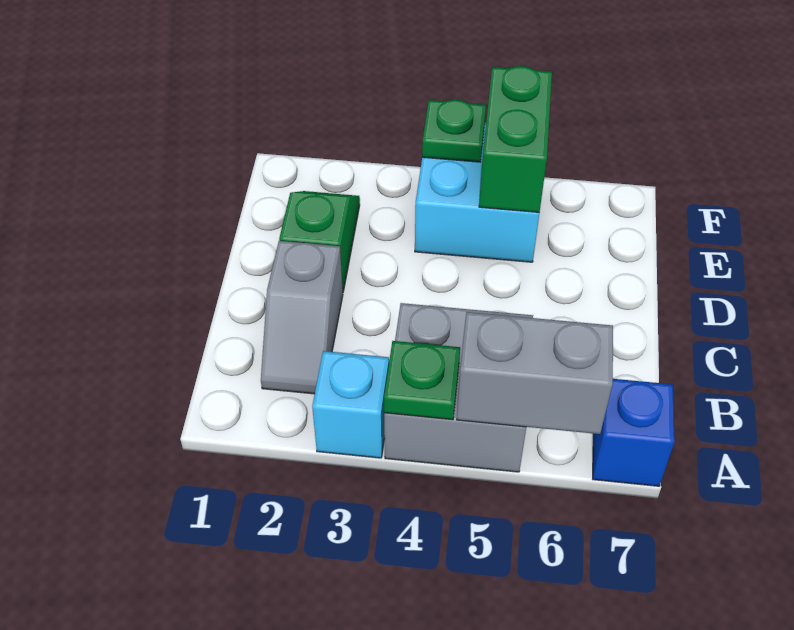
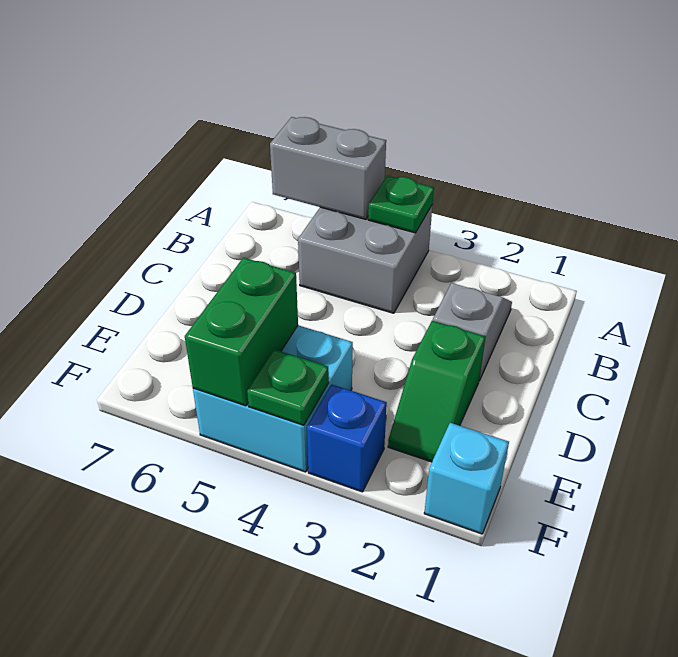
cyan brick A3 level 1 -> cyan brick F1 level 1
blue brick A7 level 1 -> blue brick F3 level 1

